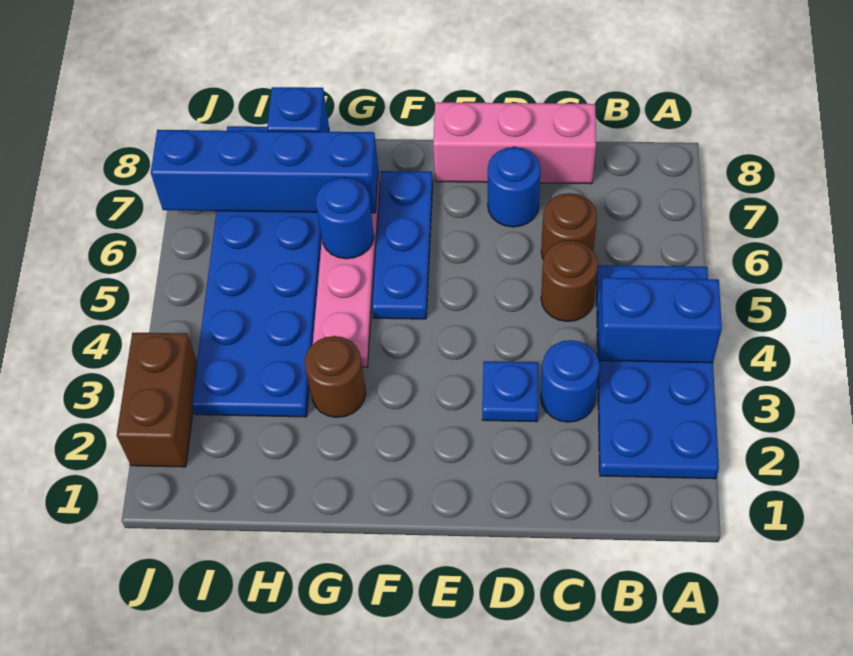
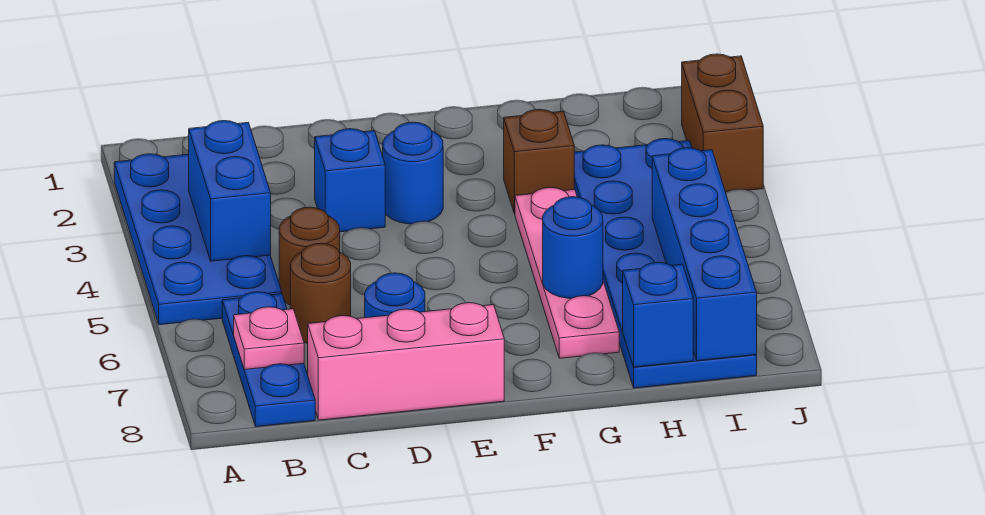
blue brick A4:B4 level 2 -> blue brick B3:B4 level 2
none -> pink plate B7 level 2
blue round brick C3 level 1 -> blue round brick E3 level 1
blue plate D3 level 1 -> blue brick D3 level 1
blue plate F5:F7 level 1 -> blue plate B6:B8 level 1
brown round brick G3 level 1 -> brown brick G3 level 1
blue brick G7:J7 level 2 -> blue brick I5:I8 level 2

